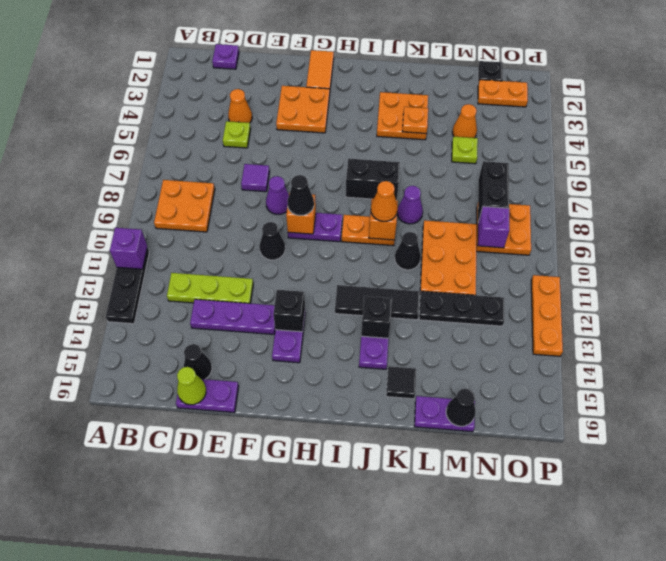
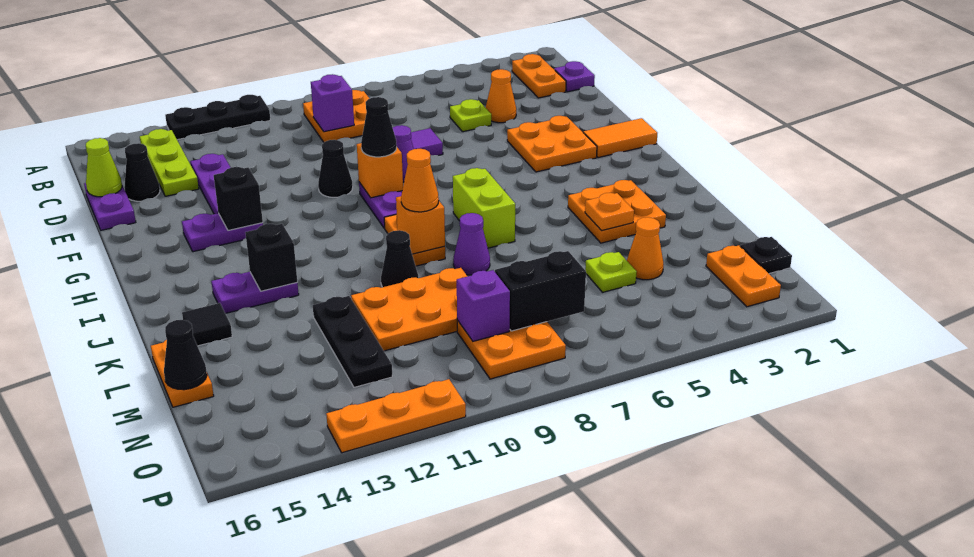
purple brick A11 level 2 -> purple brick C9 level 2
none -> orange plate B2:C2 level 1
lime plate C12:E12 level 1 -> lime plate B14:D14 level 1
black brick I7:J7 level 1 -> lime brick I7:J7 level 1
black tile I12:K12 level 1 -> none
purple plate L16:M16 level 1 -> orange plate L16:M16 level 1

